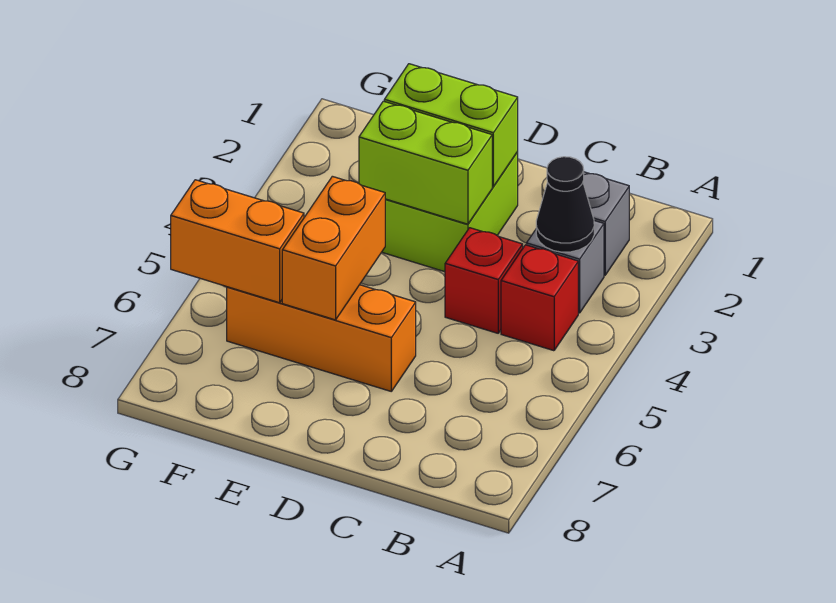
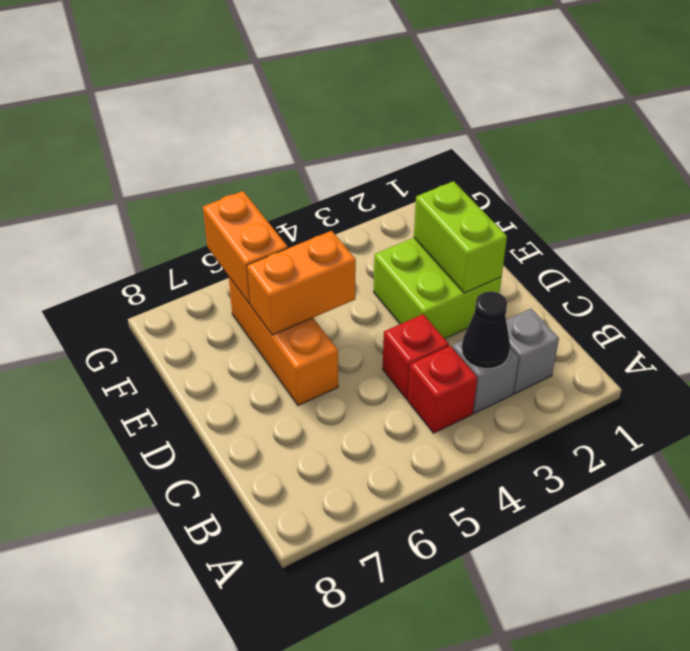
lime brick D3:E3 level 2 -> none

